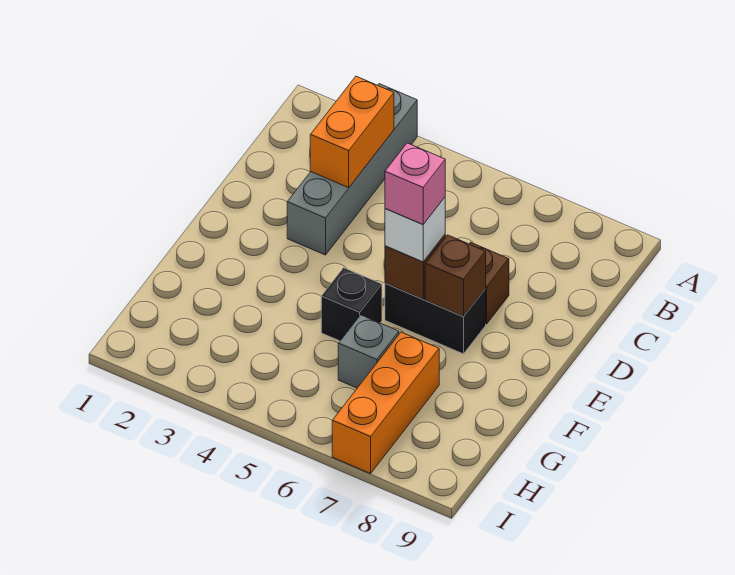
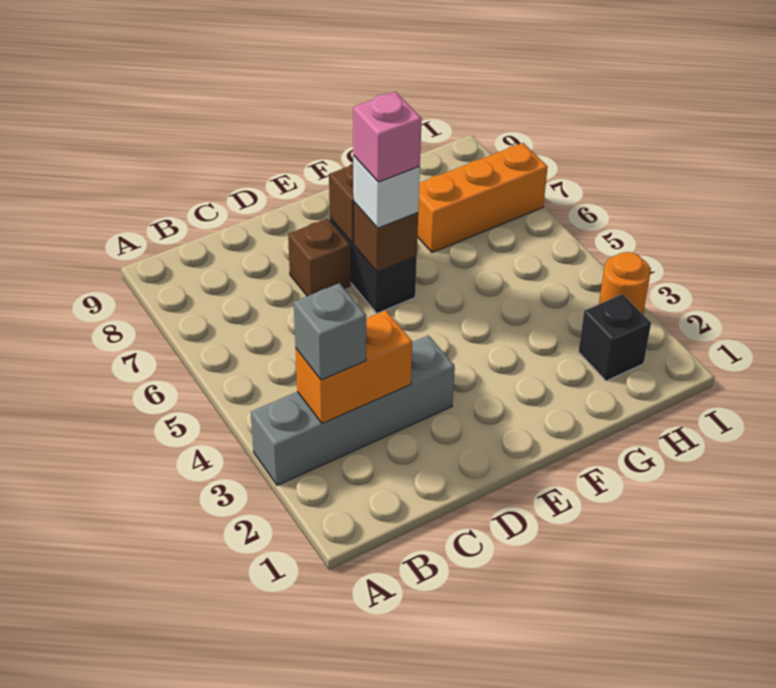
black brick F5 level 1 -> black brick H2 level 1
grey brick G6 level 1 -> grey brick B3 level 3
none -> orange round brick I3 level 1

